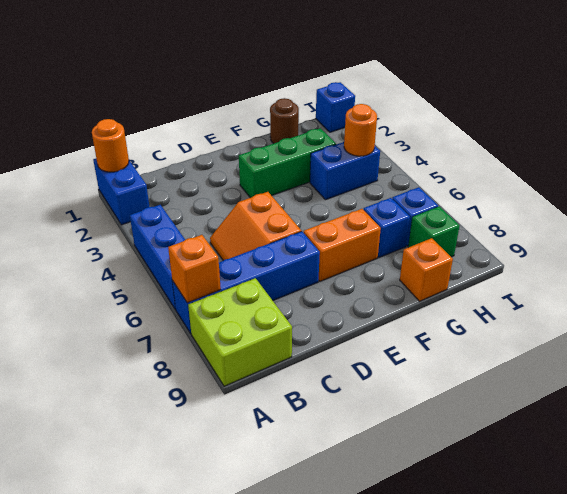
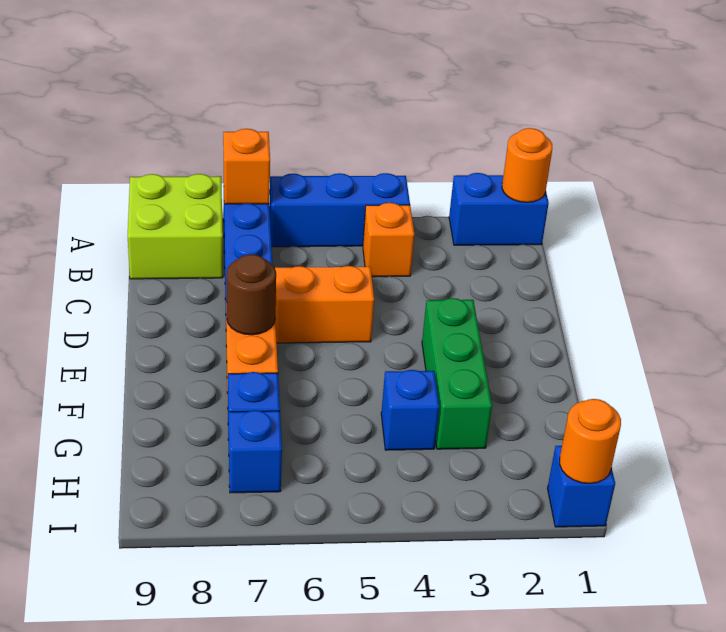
brown round brick G1 level 1 -> brown round brick E7 level 2
blue brick G4:H4 level 1 -> blue brick G4 level 1
orange brick G9 level 1 -> orange brick B4 level 1
orange round brick H4 level 2 -> orange round brick I1 level 2
green brick H8 level 1 -> none

